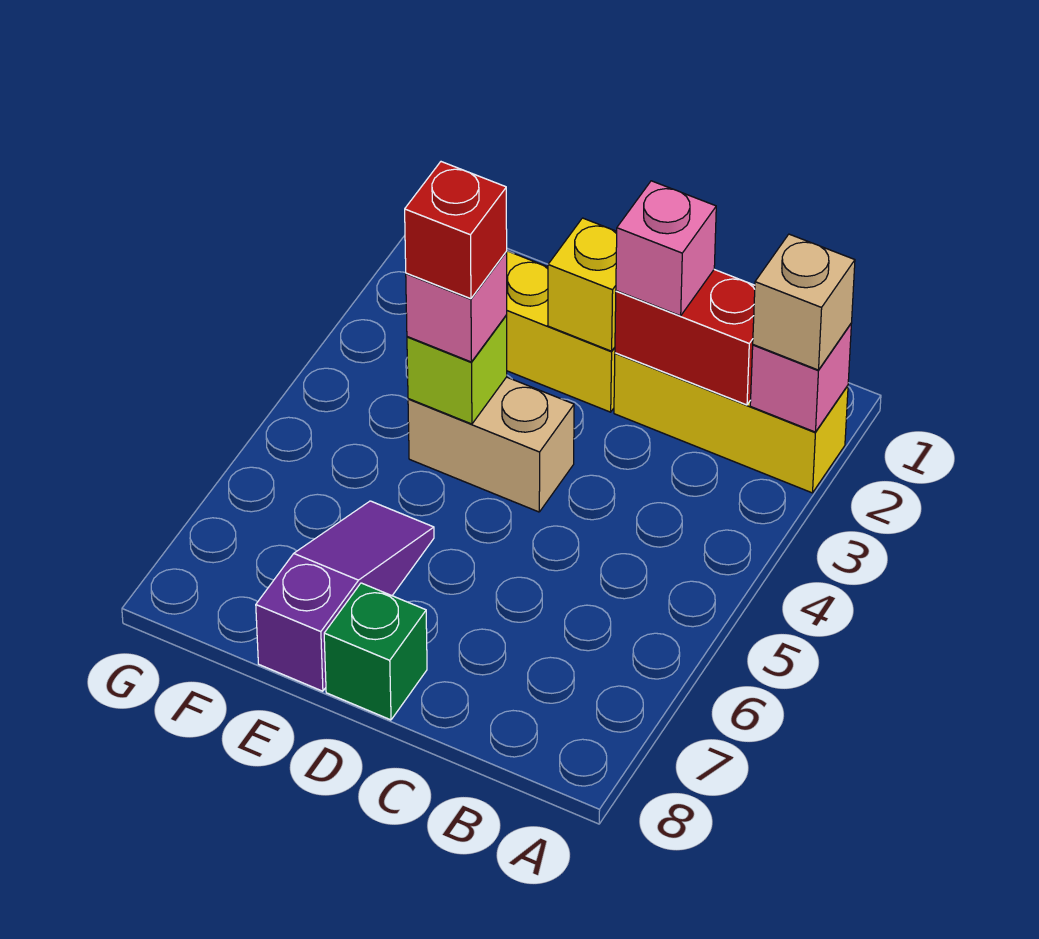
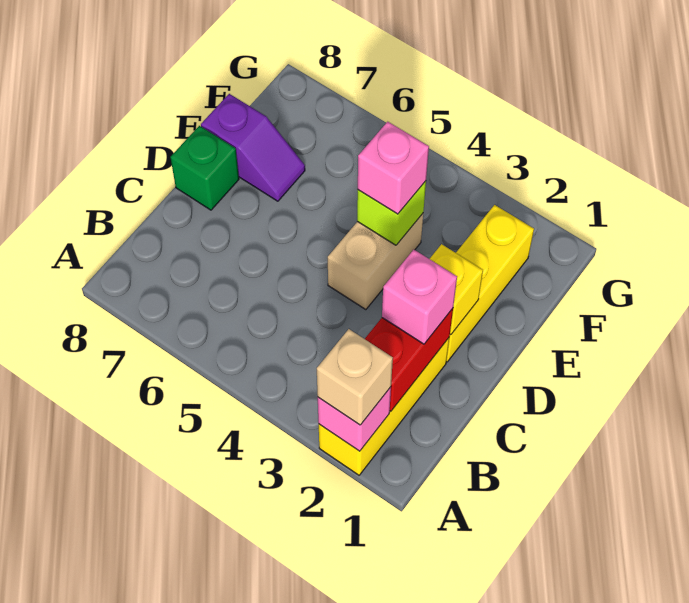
red brick E4 level 4 -> none
purple slope E6:E8 level 1 top 8 -> purple slope E7:E8 level 1 top 8

